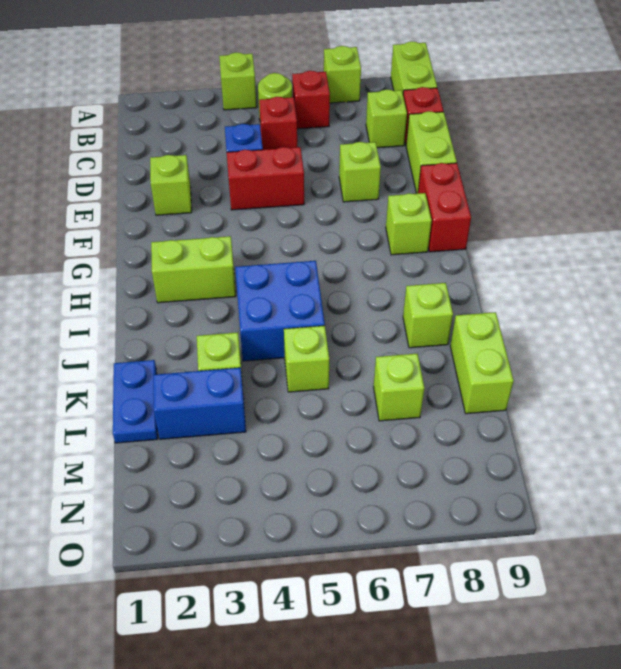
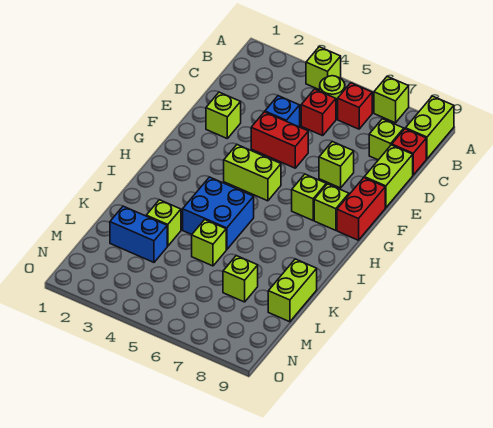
lime brick H2:H3 level 1 -> lime brick G4:G5 level 1
lime brick J8 level 1 -> lime brick G7 level 1
blue plate K1:L1 level 1 -> none

